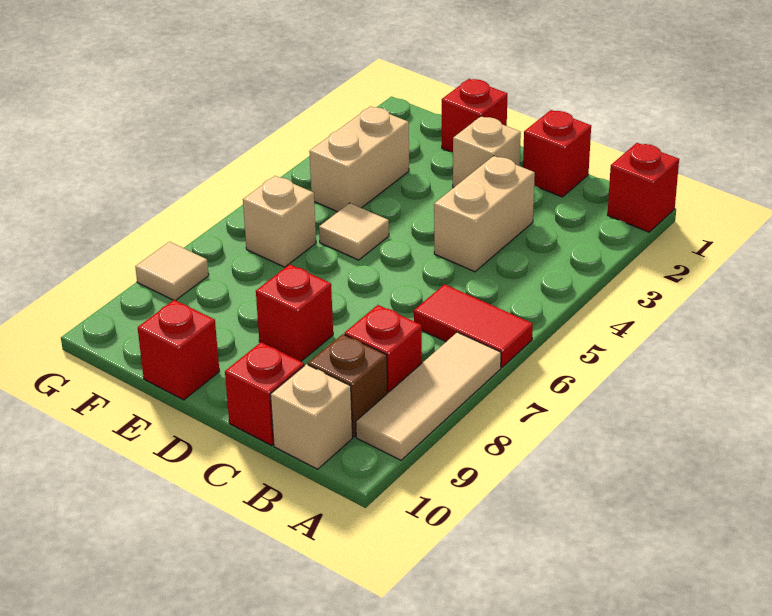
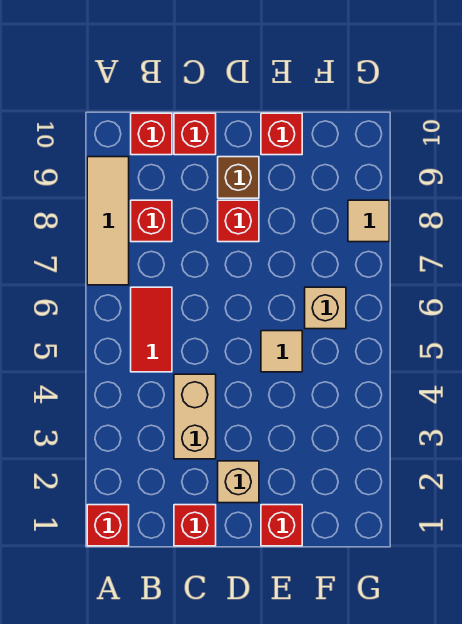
red tile A6:B6 level 1 -> red tile B5:B6 level 1
brown brick B9 level 1 -> brown brick D9 level 1
tan brick B10 level 1 -> red brick B10 level 1
tan brick F3:F4 level 1 -> none

